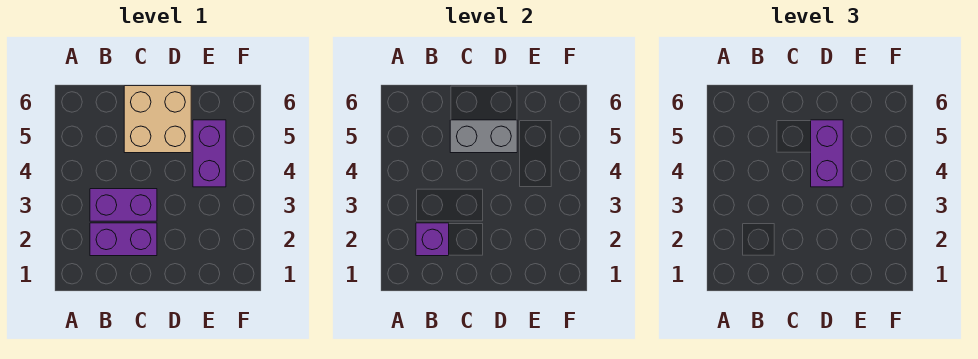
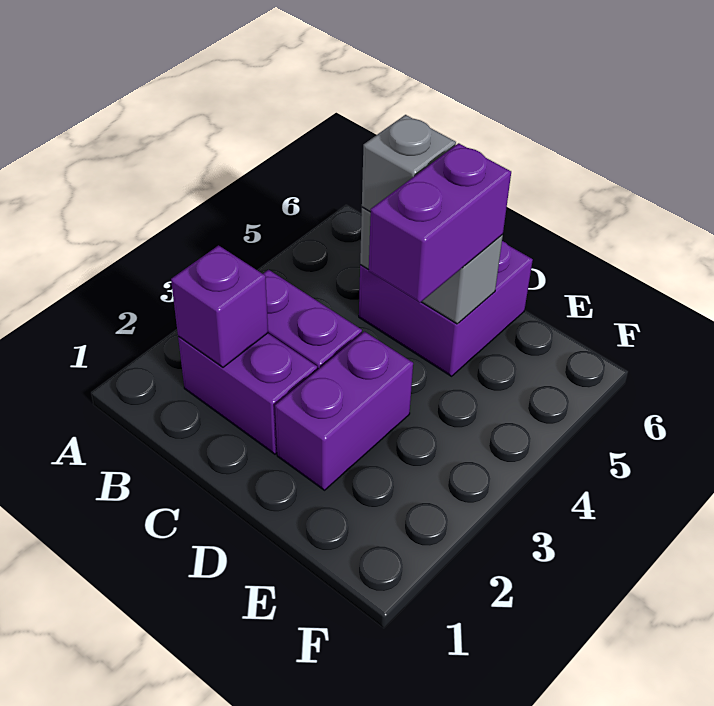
tan brick C5:D6 level 1 -> purple brick C5:D6 level 1
none -> grey brick C5 level 3
purple brick E4:E5 level 1 -> purple brick D2:D3 level 1

